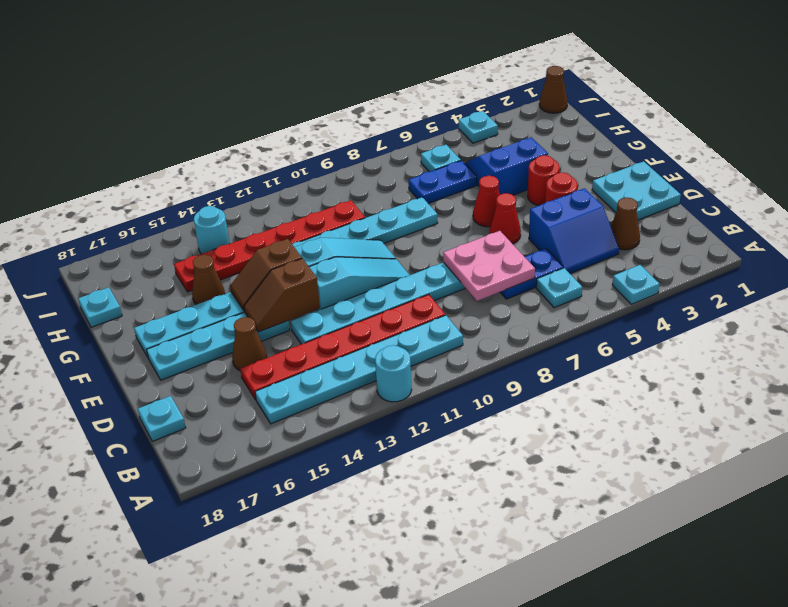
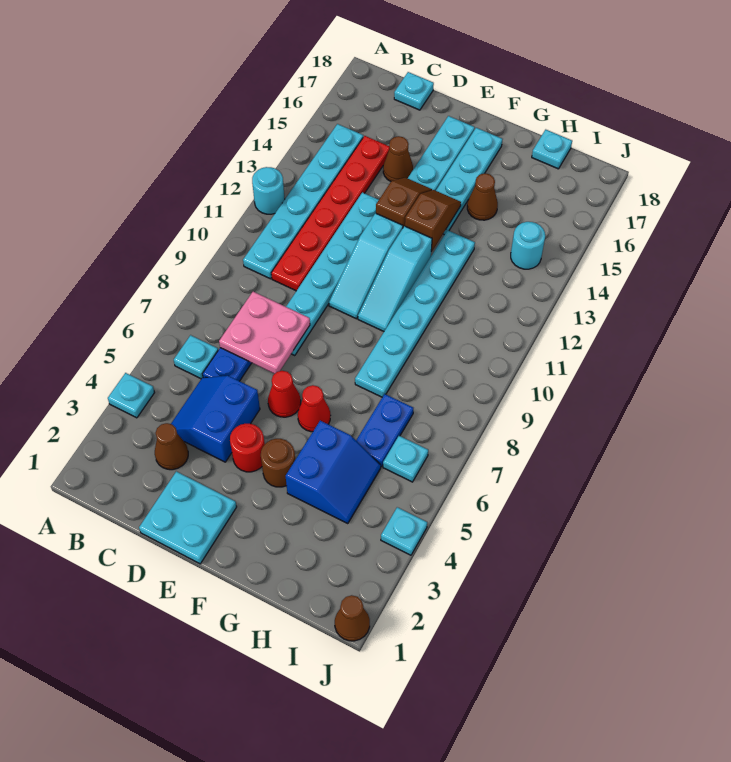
red round brick F4 level 1 -> brown round brick F4 level 1
red plate H10:H15 level 1 -> none

